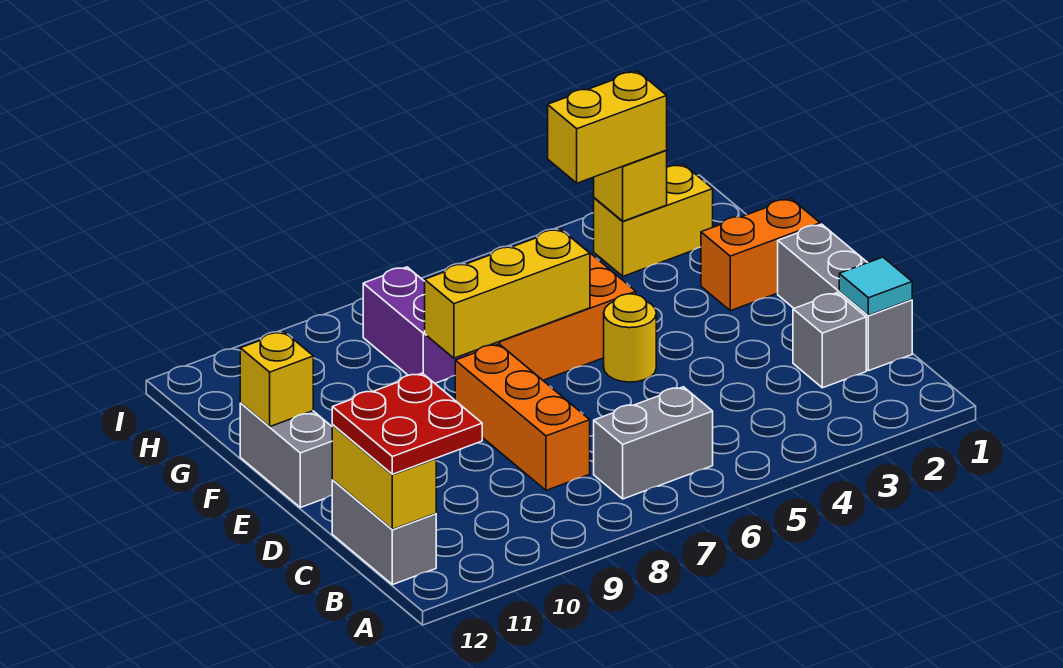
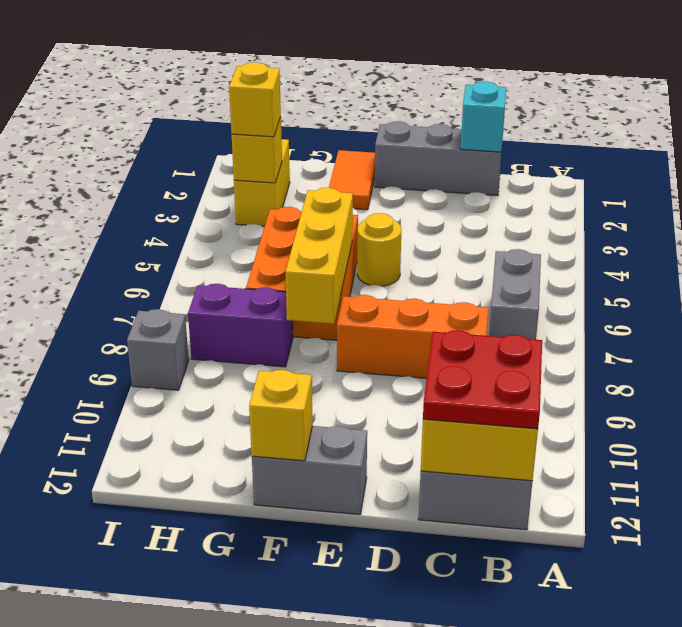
cyan tile C1 level 2 -> cyan brick C1 level 2
grey brick C2 level 1 -> grey brick I9 level 1
orange brick F1:F2 level 1 -> orange tile F1:F2 level 1
yellow brick H3:H4 level 3 -> yellow brick H3 level 3

